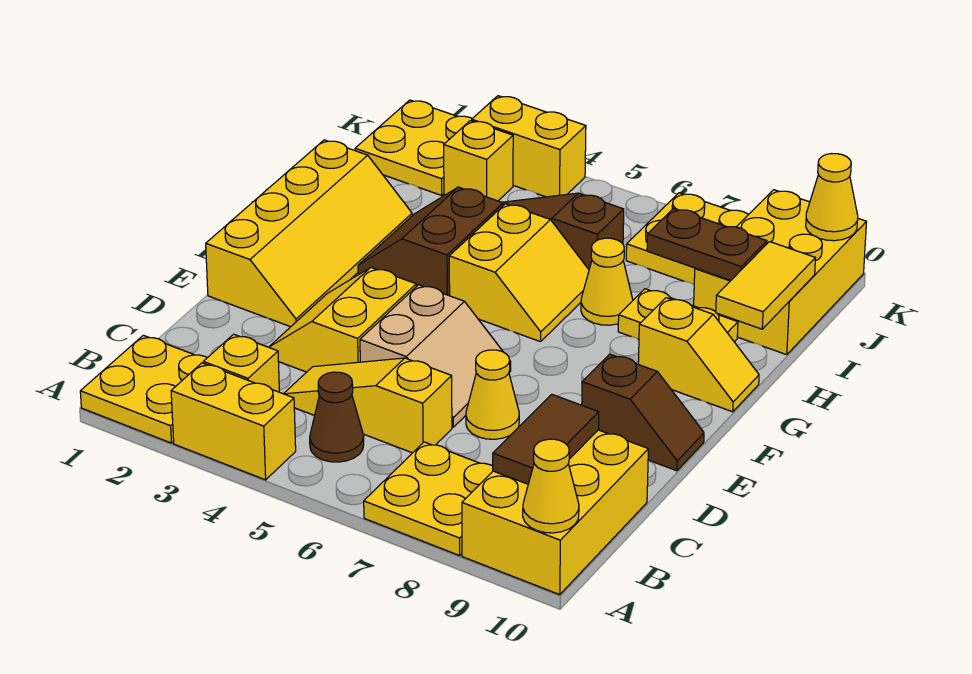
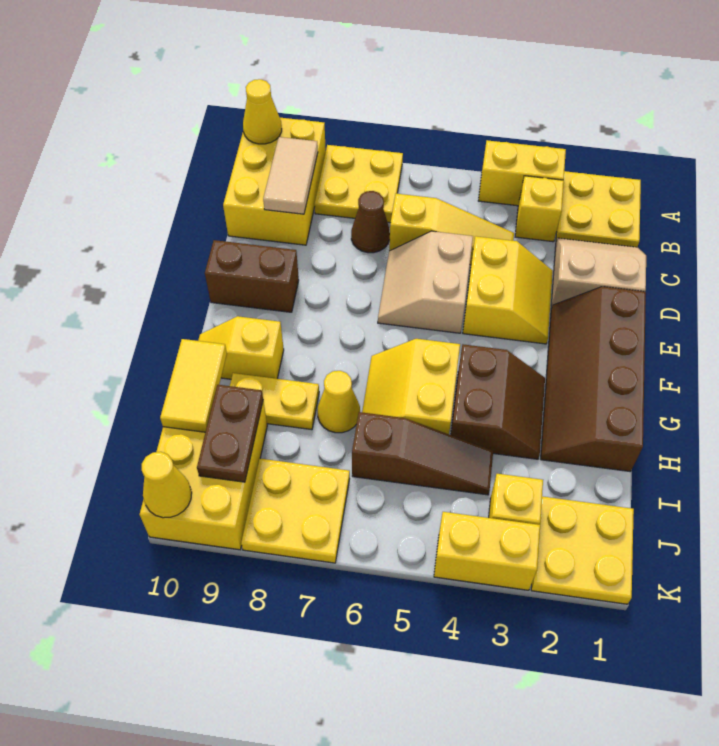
brown cone B5 level 1 -> brown cone C7 level 1
brown tile B9:C9 level 2 -> tan tile B9:C9 level 2
none -> tan slope C1:D2 level 1 top D
yellow cone D7 level 1 -> none
yellow slope E1:H2 level 1 top 1 -> brown slope E1:H2 level 1 top 1
brown slope E9:E10 level 1 top 9 -> brown brick E9:E10 level 1
brown plate I8:I9 level 2 -> brown plate I9:J9 level 2

